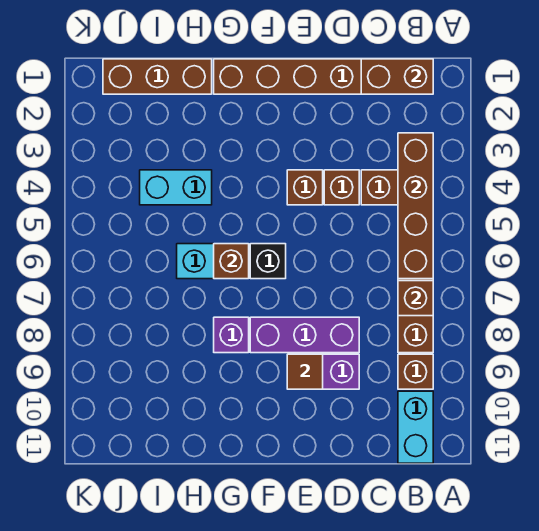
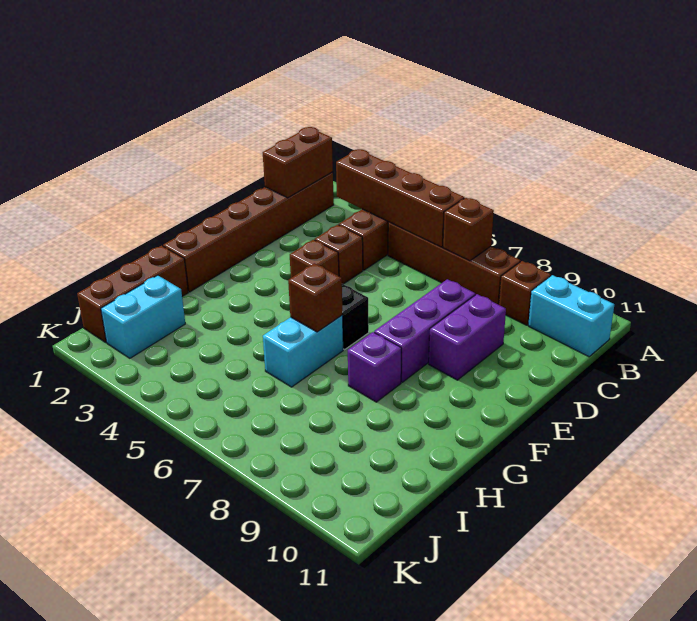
brown tile E9 level 2 -> none
cyan brick H4:I4 level 1 -> cyan brick I2:J2 level 1

